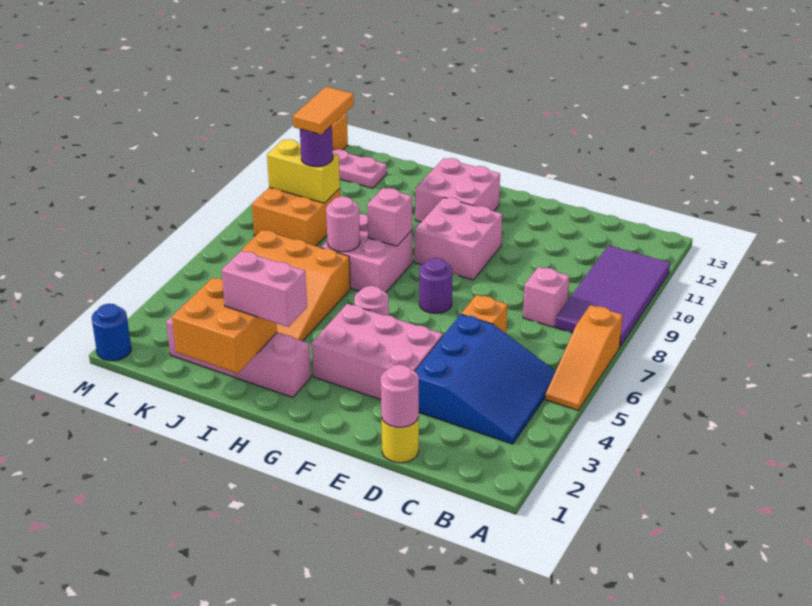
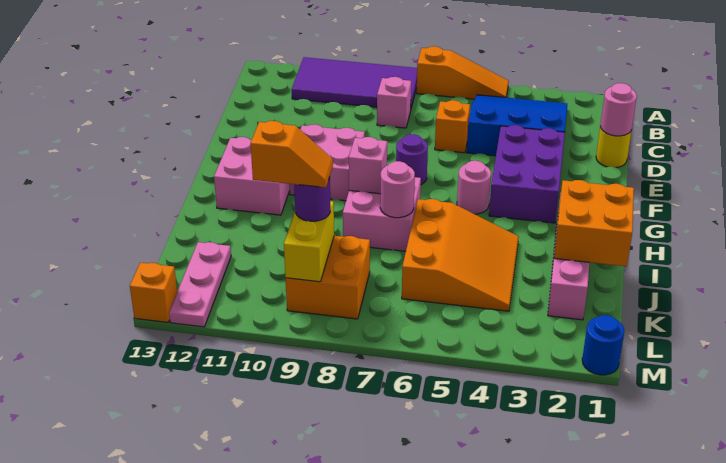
pink brick E3:G4 level 1 -> purple brick E3:G4 level 1
pink brick H2:I2 level 3 -> none
orange tile K9:K10 level 4 -> orange slope K9:K10 level 4 top 10

